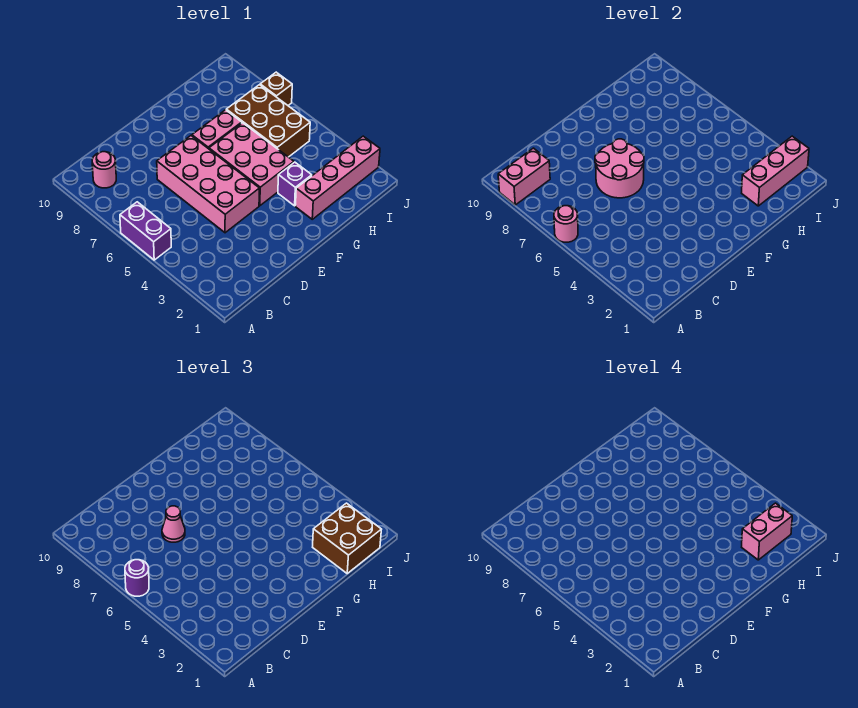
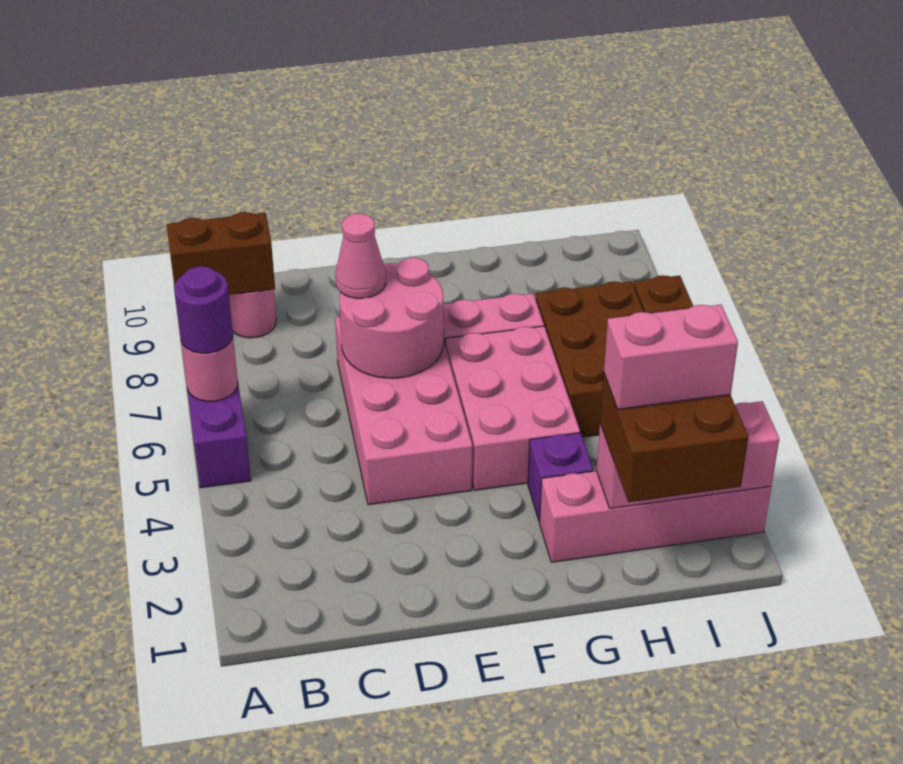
pink brick A9:B9 level 2 -> brown brick A9:B9 level 2

